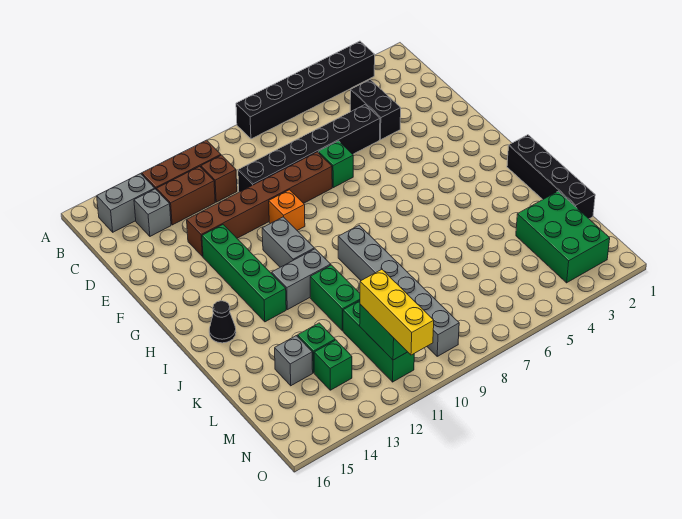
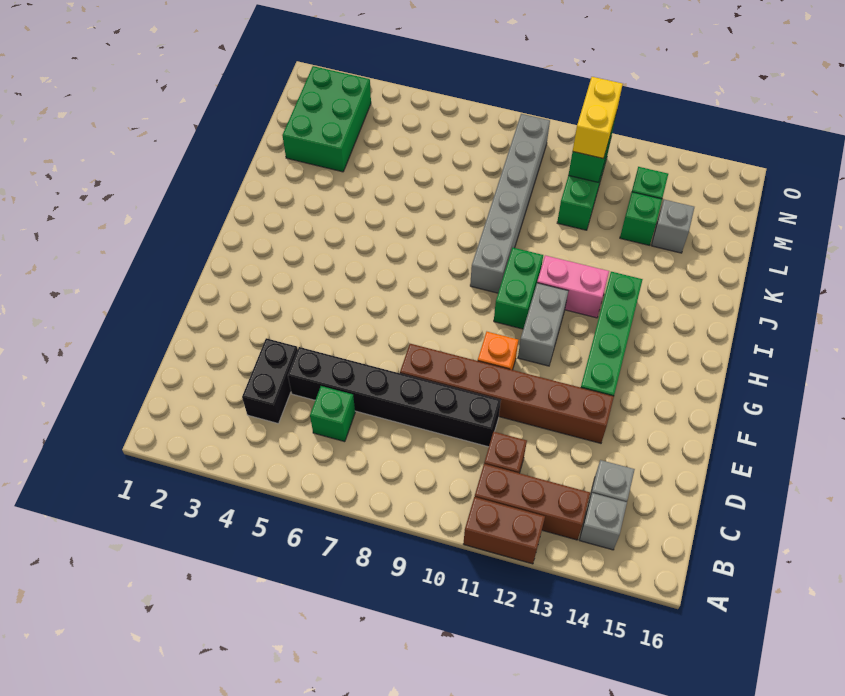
black brick A3:A8 level 1 -> none
grey brick B14:B15 level 1 -> grey brick B14 level 1
brown brick C12:C13 level 1 -> brown brick A11:A12 level 1
green brick E7 level 1 -> green brick C6 level 1
black brick I1:L1 level 1 -> none
grey brick I11:I12 level 1 -> pink brick I11:I12 level 1
black cone I15 level 1 -> none
green brick J11:K11 level 1 -> green brick H10:I10 level 1
yellow brick M11:O11 level 3 -> yellow brick M11:N11 level 3

